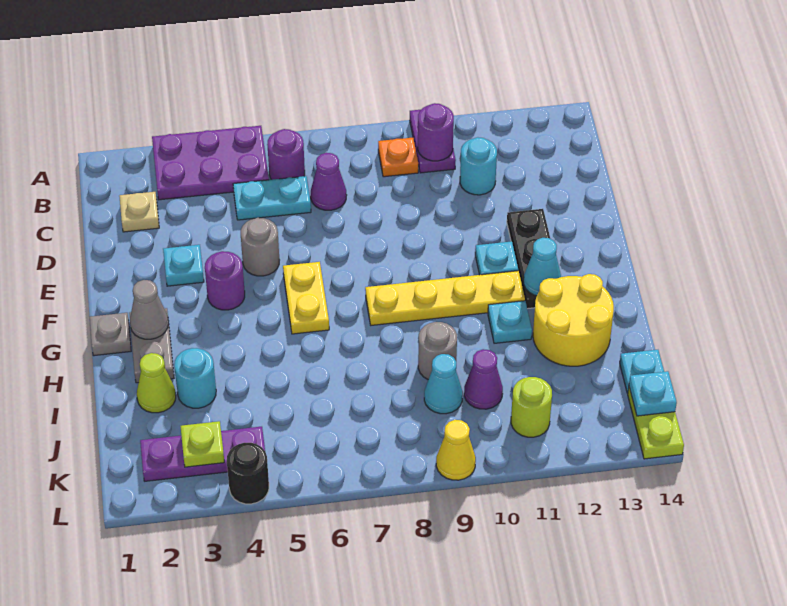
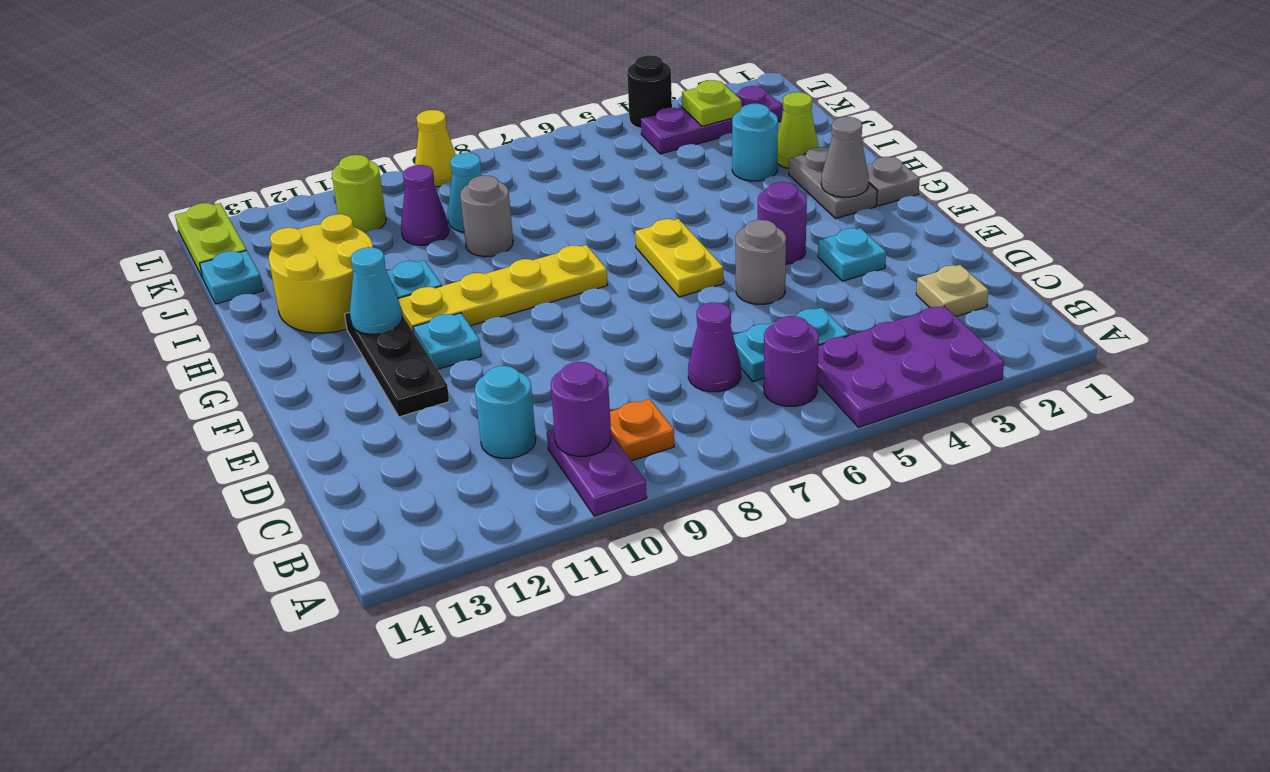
cyan plate K14 level 2 -> none

